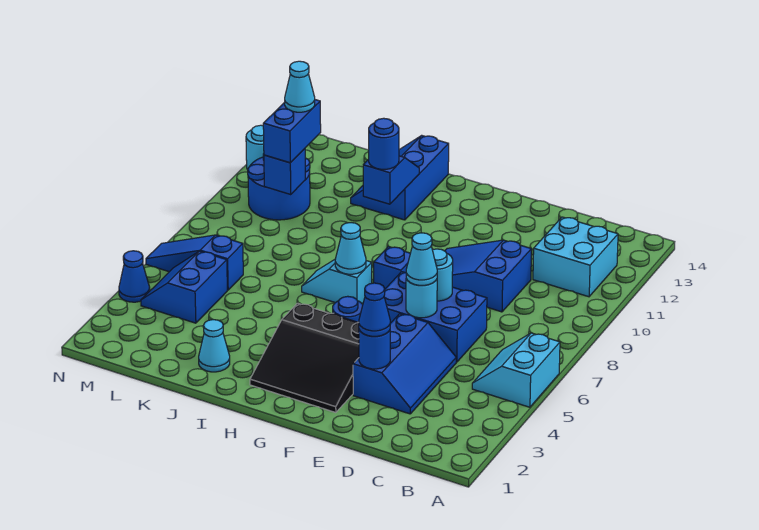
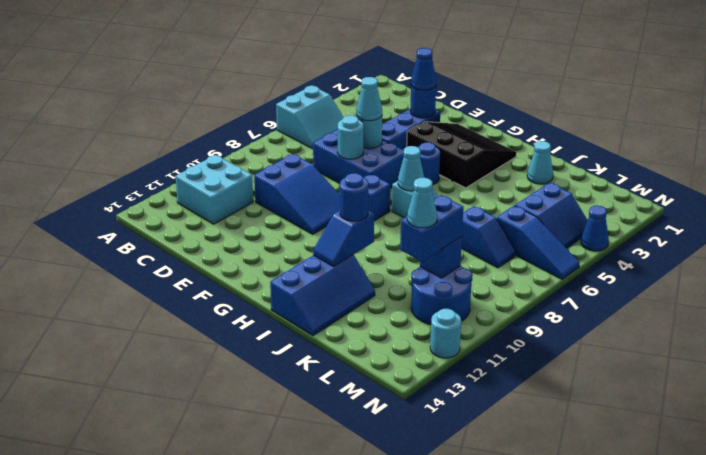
none -> blue slope K7:L7 level 1 top K

